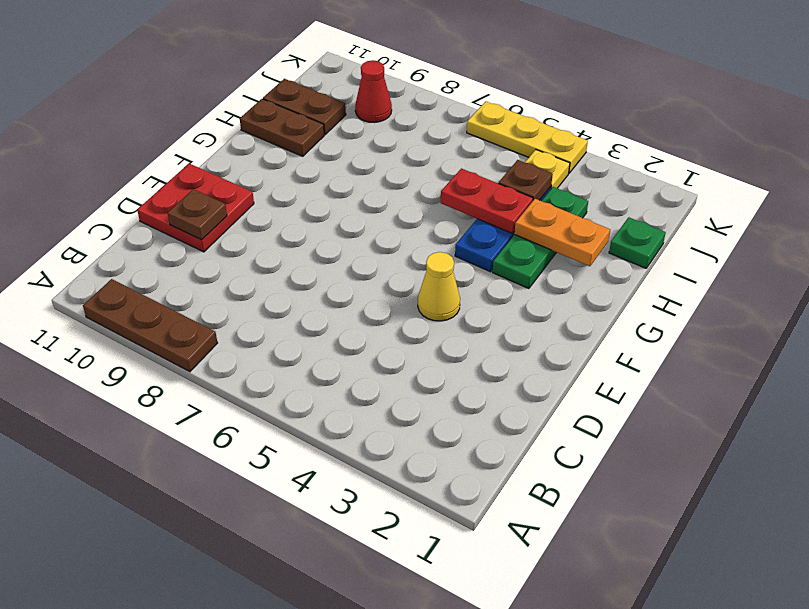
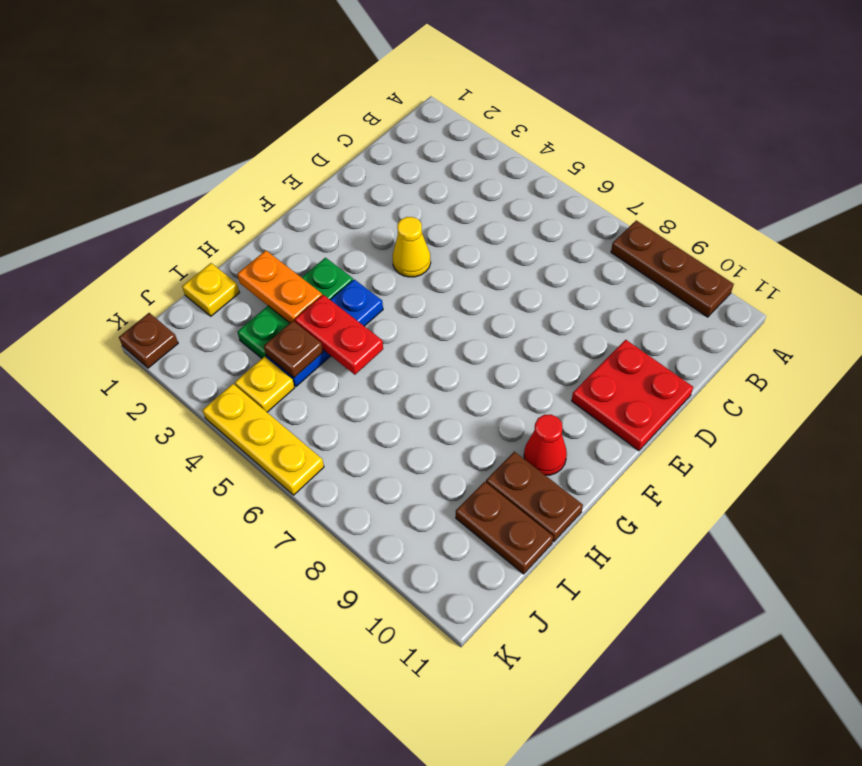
brown plate D10 level 2 -> brown plate K1 level 1
green plate I1 level 1 -> yellow plate I1 level 1
red cone J9 level 1 -> red cone G10 level 1

